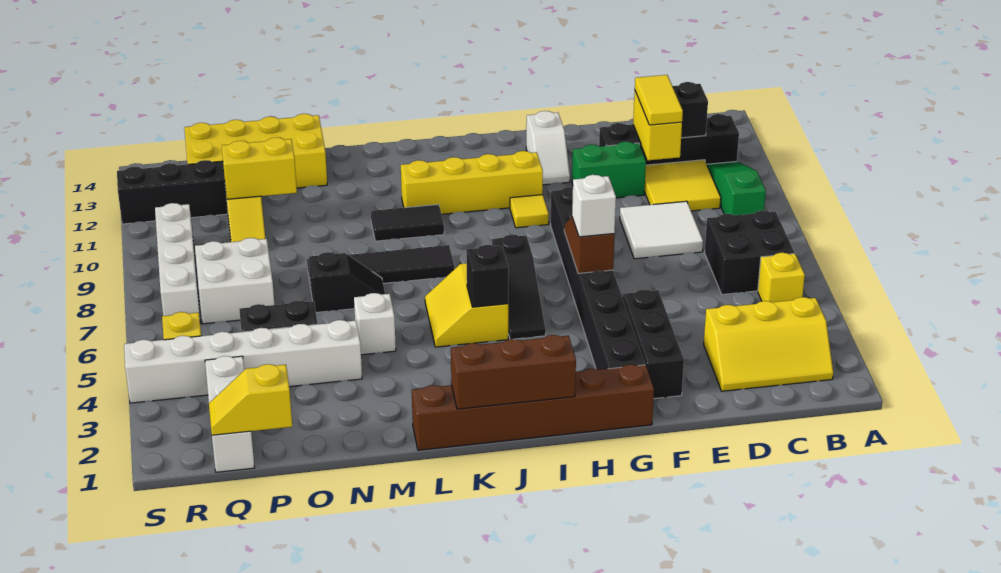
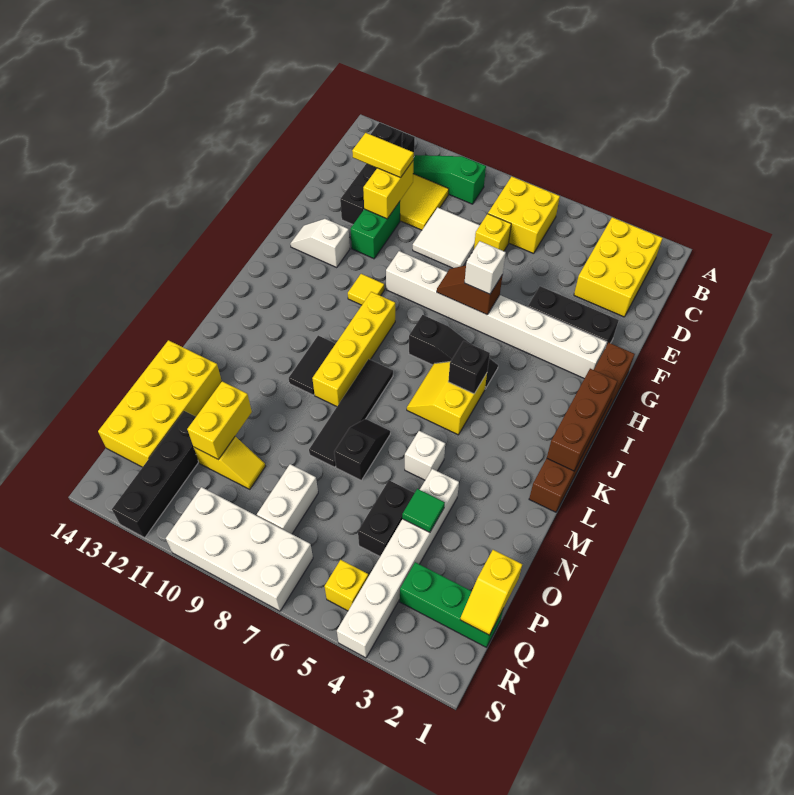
yellow slope B2:D3 level 1 top 3 -> yellow brick B2:D3 level 1
yellow brick B5 level 1 -> yellow brick D7 level 1
black brick B6:C7 level 1 -> yellow brick B6:C7 level 1
yellow brick D11:D12 level 2 -> yellow brick D11:E11 level 2
black brick G2:G9 level 1 -> white brick G2:G9 level 1
white slope G12:G13 level 1 top 13 -> white slope G12:G13 level 1 top 12
yellow brick H11:K11 level 1 -> yellow brick I9:L9 level 1
yellow slope J5:K6 level 1 top J -> yellow slope J5:K6 level 1 top 5
none -> green tile O4 level 2
white brick P7:Q8 level 1 -> white brick P8:Q8 level 1
white brick Q1:Q3 level 1 -> green brick Q1:Q3 level 1
white brick R7:R10 level 1 -> white brick R7:S10 level 1

